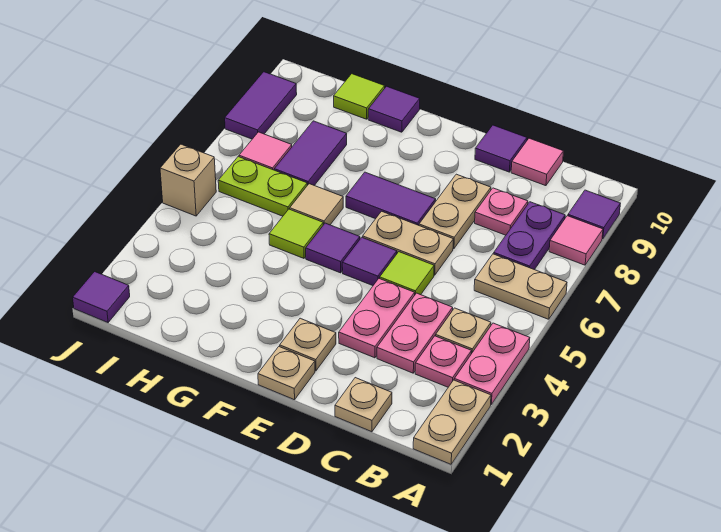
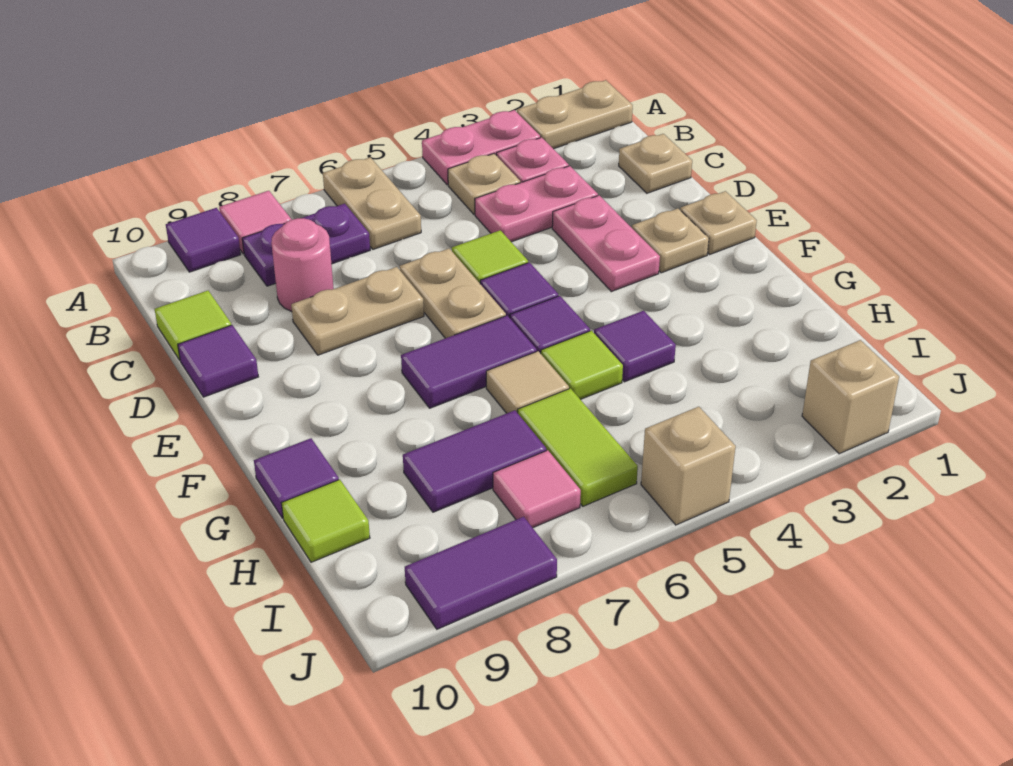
pink plate C8 level 1 -> pink round brick C8 level 1
pink tile C10 level 1 -> lime tile C10 level 1
pink plate D3:D4 level 1 -> pink plate D3:E3 level 1
purple tile E7:F7 level 1 -> purple tile F6:F7 level 1
lime plate H6:I6 level 1 -> lime tile H6:I6 level 1
purple tile J1 level 1 -> purple tile G4 level 1
none -> tan brick J2 level 1

